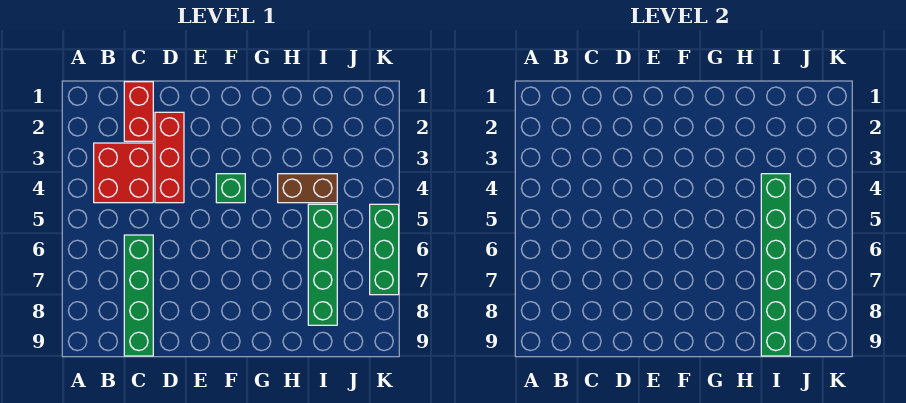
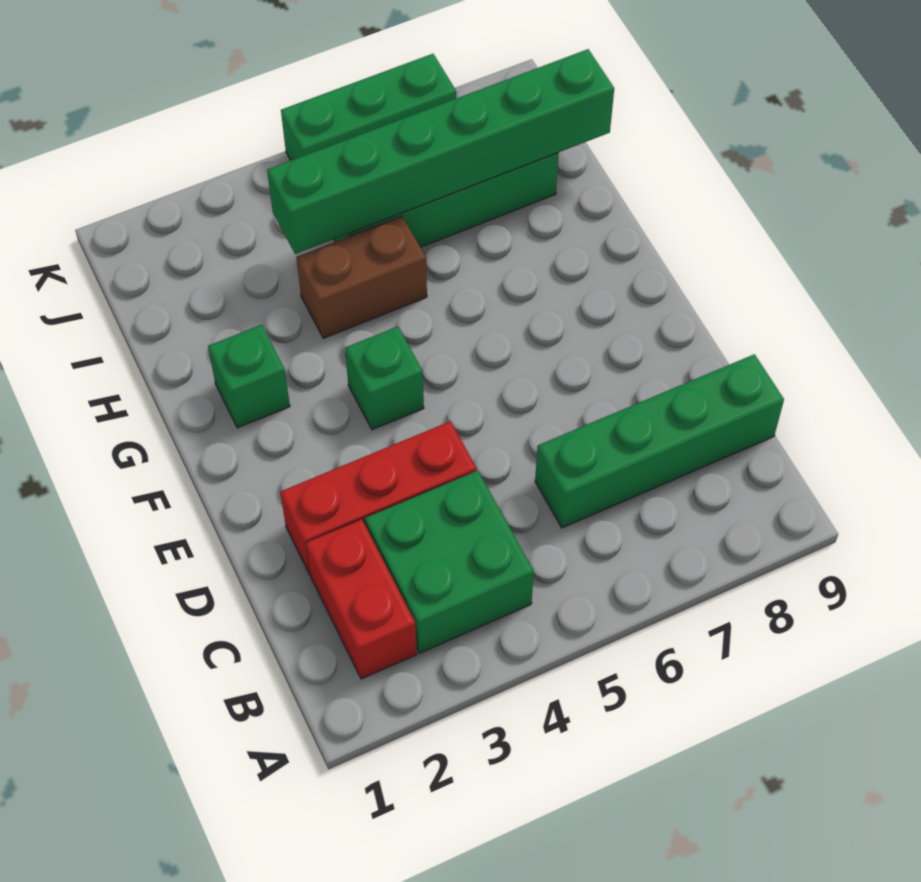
red brick B3:C4 level 1 -> green brick B3:C4 level 1
red brick C1:C2 level 1 -> red brick B2:C2 level 1
none -> green brick G2 level 1
brown brick H4:I4 level 1 -> brown brick H4:H5 level 1

